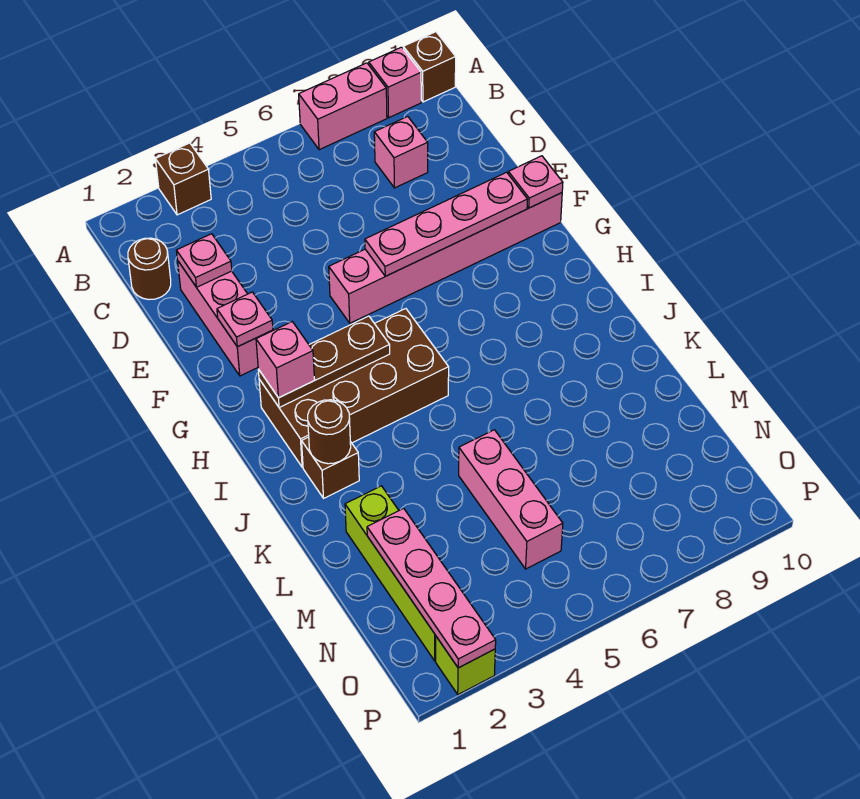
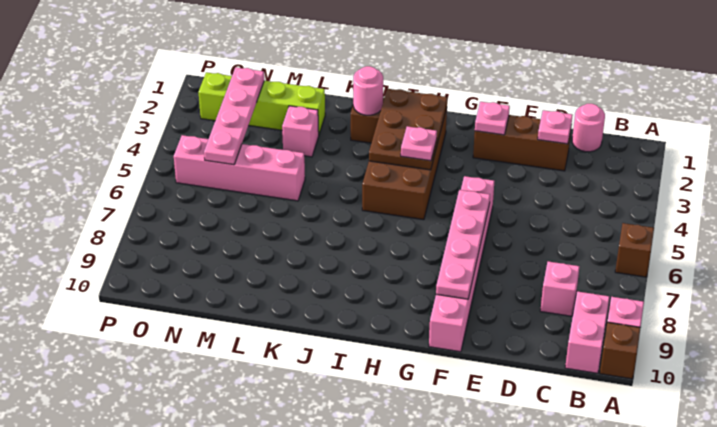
brown brick A3 level 1 -> brown brick A6 level 1
pink brick A7:A8 level 1 -> pink brick B9:B10 level 1
brown round brick C1 level 1 -> pink round brick C1 level 1
pink brick D2:F2 level 1 -> brown brick D2:F2 level 1
pink plate F10 level 2 -> pink plate H4 level 3
brown plate H2:H4 level 2 -> brown plate H2:I4 level 2
pink brick H2 level 3 -> pink brick L3 level 1
brown round brick J2 level 2 -> pink round brick J2 level 2
pink brick L5:N5 level 1 -> pink brick L5:O5 level 1
pink plate M2:P2 level 2 -> pink plate N2:N5 level 2
lime brick P2 level 1 -> none

